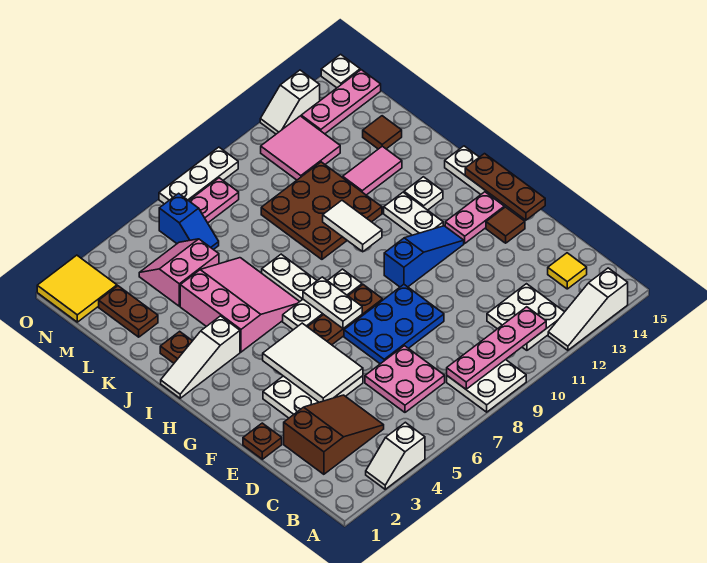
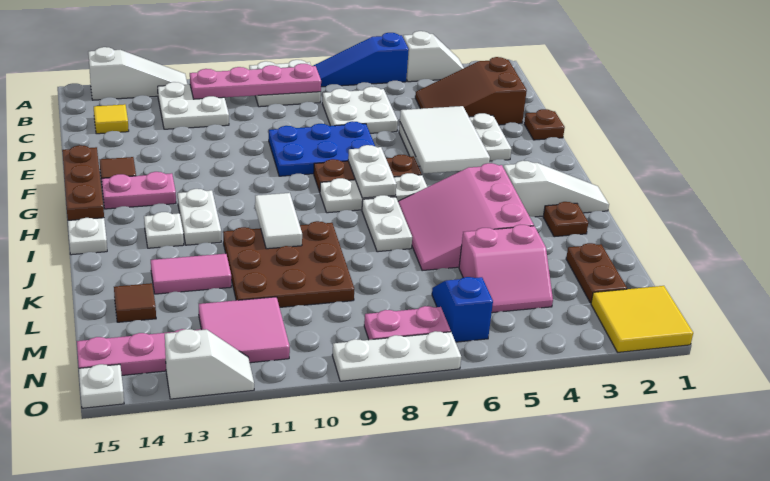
pink plate C6:D7 level 1 -> white plate C6:D7 level 1
blue slope G10:G12 level 1 top 10 -> blue slope A5:A7 level 1 top 5

